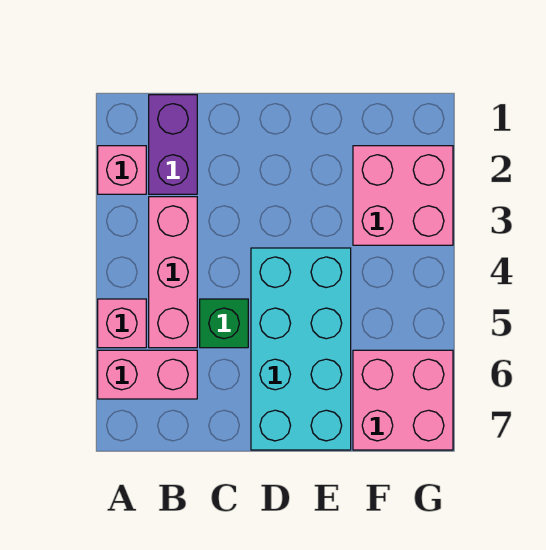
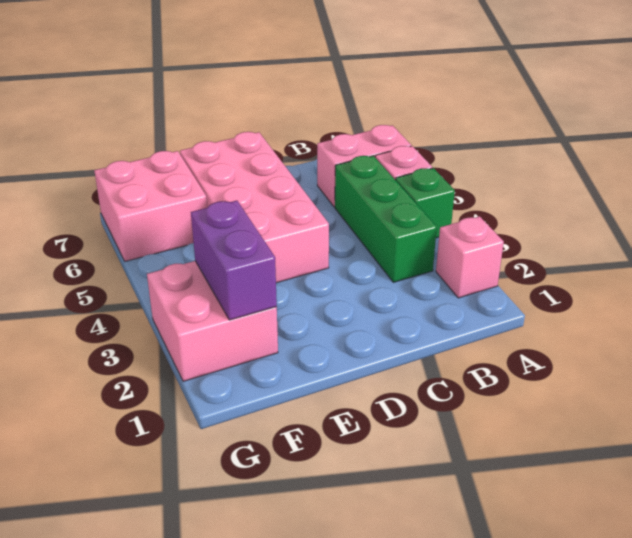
purple brick B1:B2 level 1 -> purple brick F2:F3 level 2
pink brick B3:B5 level 1 -> green brick B3:B5 level 1
green brick C5 level 1 -> green brick A4 level 1
cyan brick D4:E7 level 1 -> pink brick D4:E7 level 1

